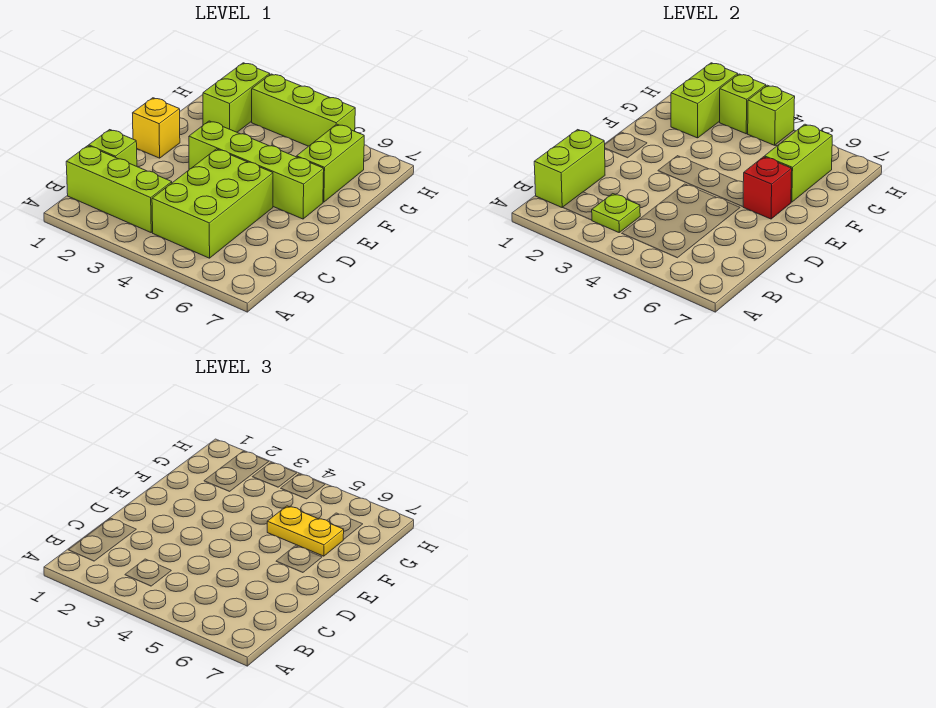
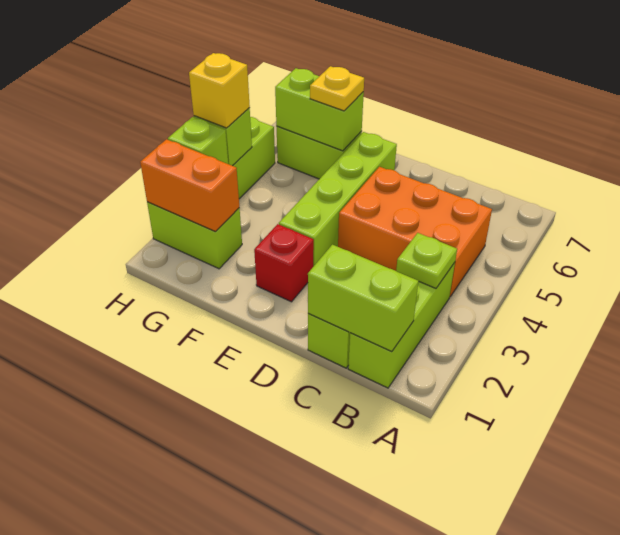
lime brick B4:D5 level 1 -> orange brick B4:D5 level 1
yellow brick E1 level 1 -> yellow brick H4 level 3
red brick E6 level 2 -> red brick E2 level 1
yellow plate F5:F6 level 3 -> yellow plate F6 level 3
lime brick G2:H2 level 2 -> orange brick G2:H2 level 2

